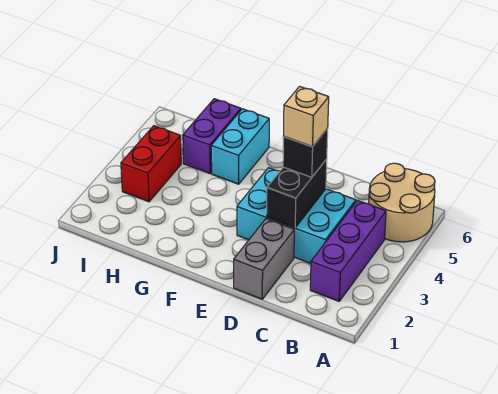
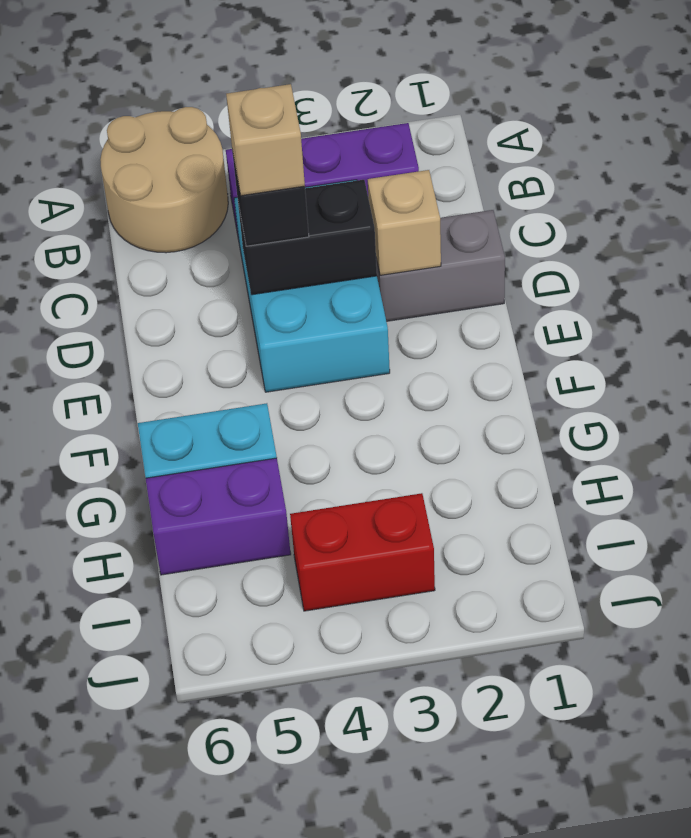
none -> tan brick D2 level 2

